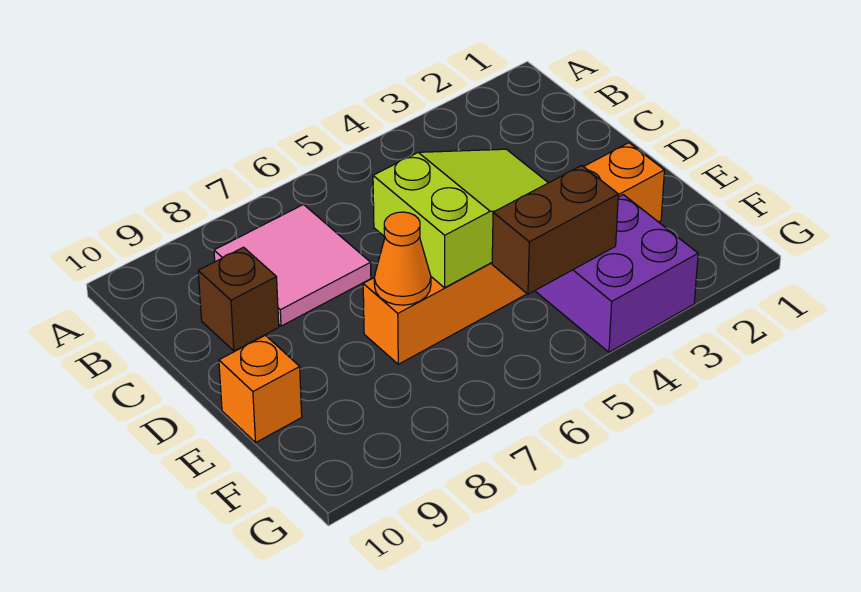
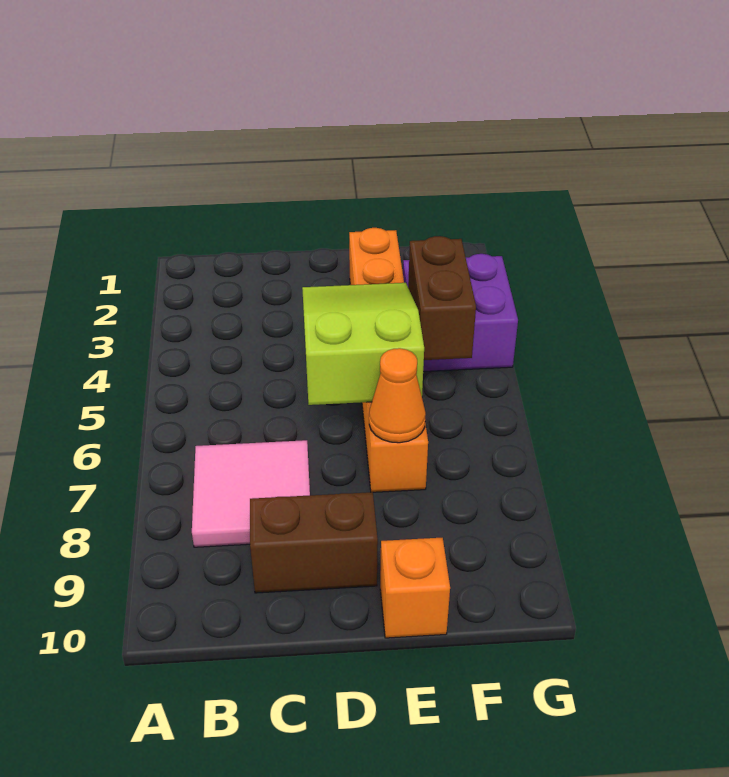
brown brick C9 level 1 -> brown brick C9:D9 level 1

